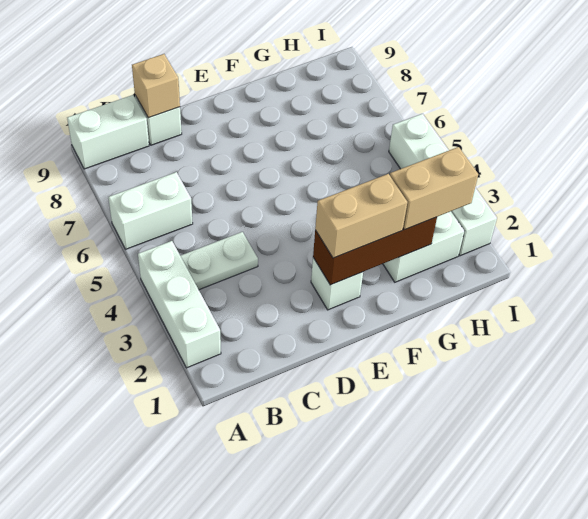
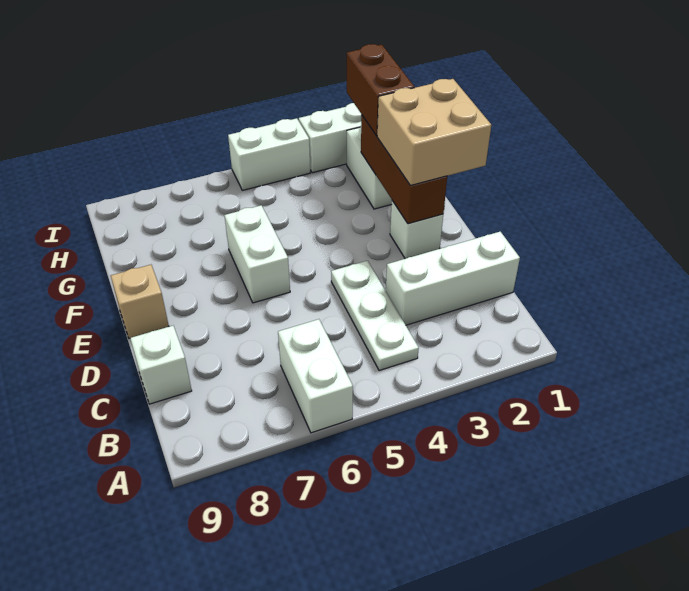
white brick A2:A4 level 1 -> white brick C1:C3 level 1
white brick A9:B9 level 1 -> white brick E6:F6 level 1
white plate B4:C4 level 1 -> white plate B4:D4 level 1
tan brick C9 level 2 -> tan brick E9 level 1
tan brick E2:F2 level 3 -> tan brick E1:F2 level 3
tan brick G2:H2 level 3 -> brown brick G2:H2 level 3

